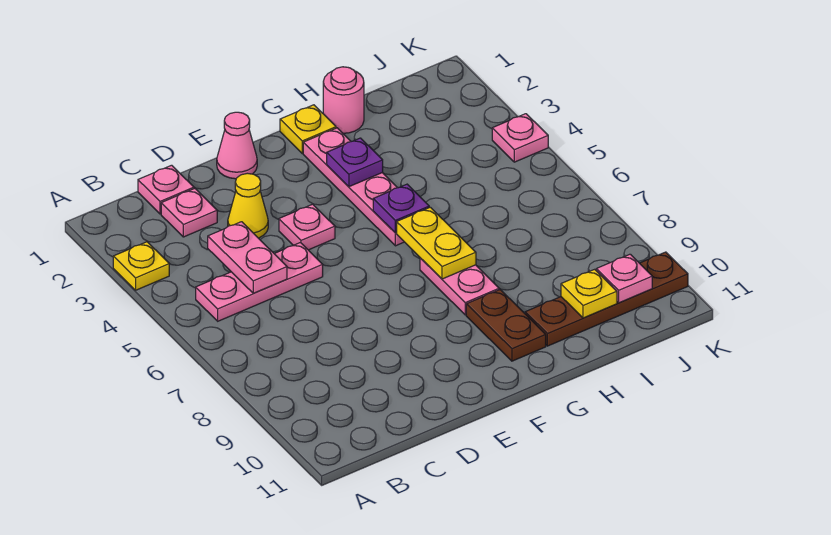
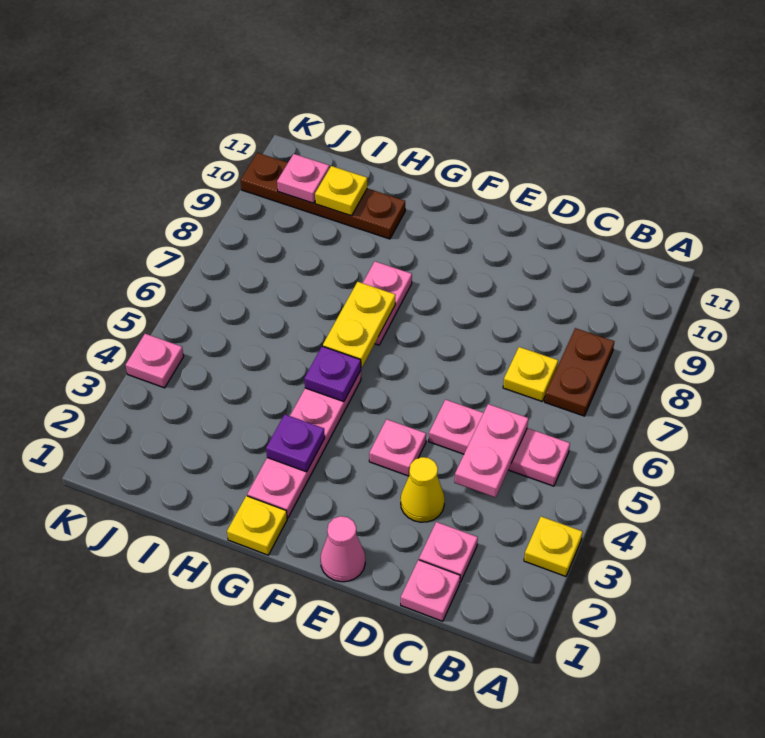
none -> yellow plate C7 level 1
brown plate G9:G10 level 1 -> brown plate B7:B8 level 1
pink round brick H1 level 1 -> none

